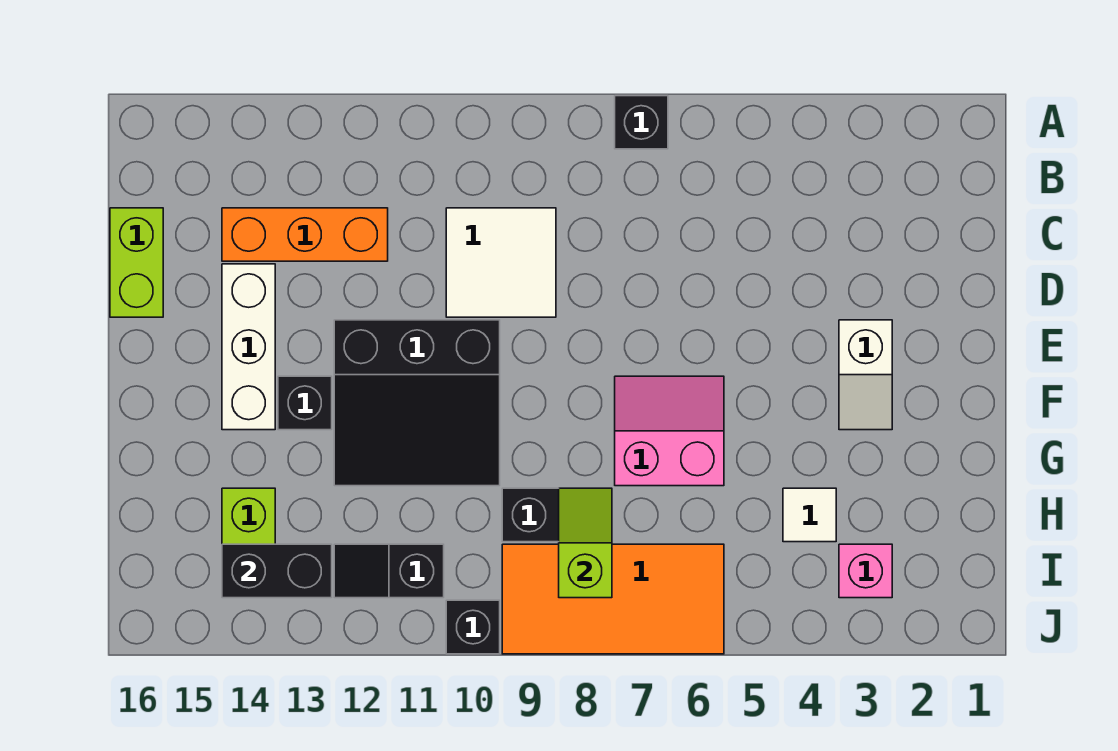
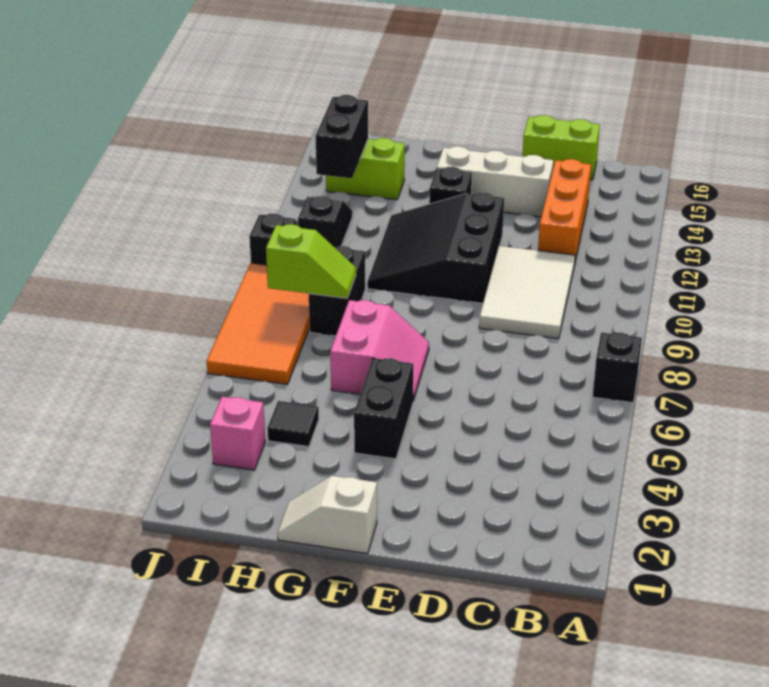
white tile C9:D10 level 1 -> white tile C9:D11 level 1
white slope E3:F3 level 1 top E -> white slope F1:G1 level 1 top F
none -> black brick F4:F5 level 1
white tile H4 level 1 -> black tile H4 level 1

